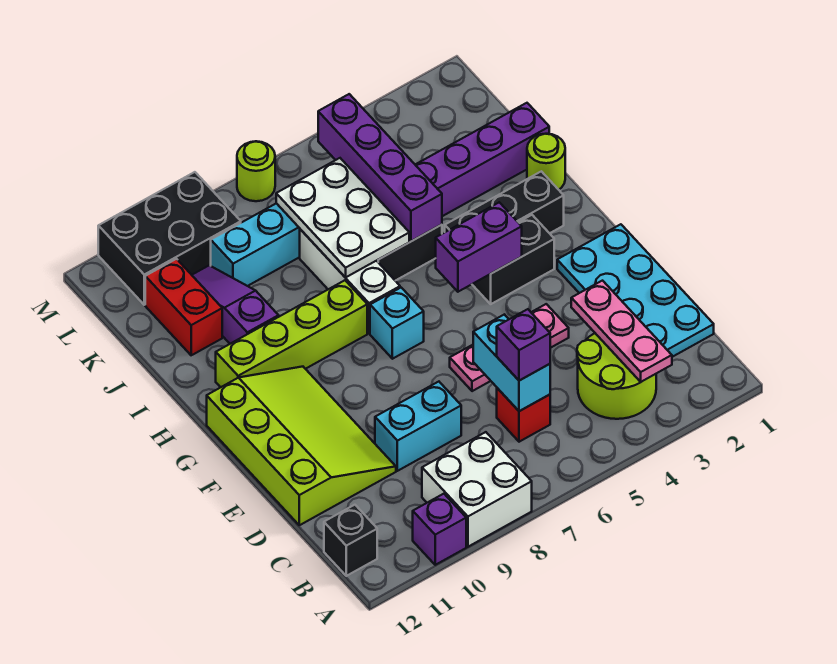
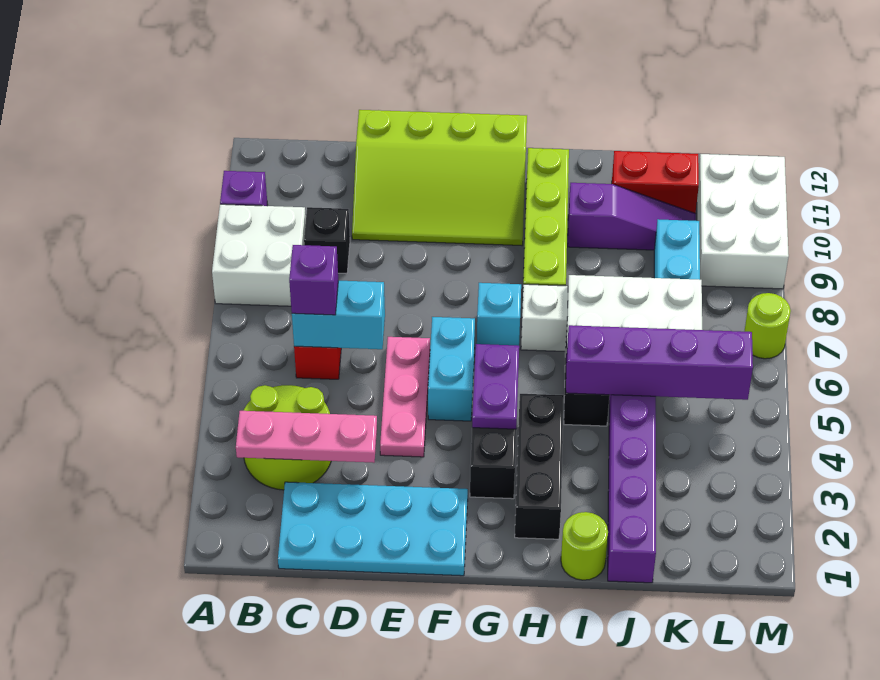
black brick B12 level 1 -> black brick C9 level 1
cyan brick D8:D9 level 1 -> cyan brick F5:F6 level 1
purple brick G4:G5 level 2 -> purple plate G4:G5 level 2
black brick L9:M11 level 1 -> white brick L9:M11 level 1

